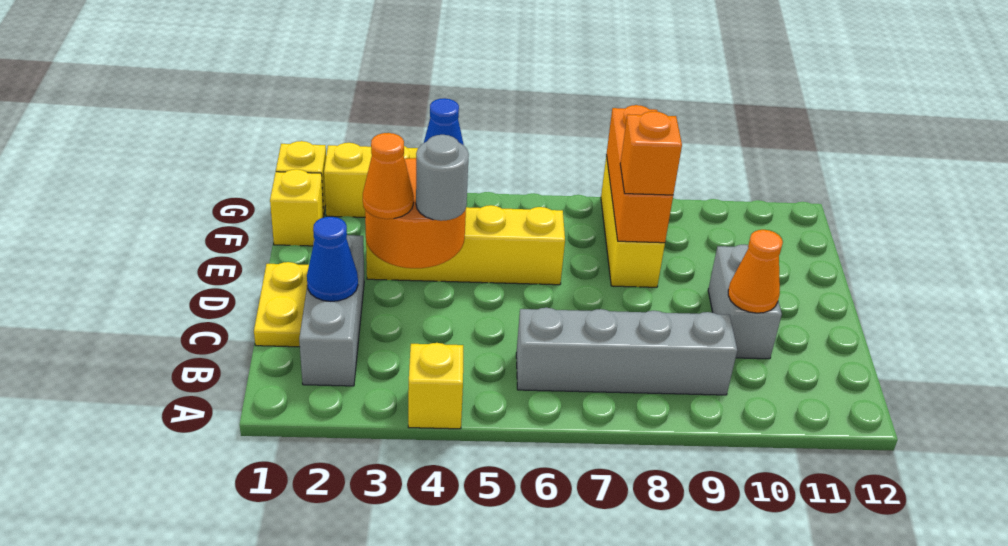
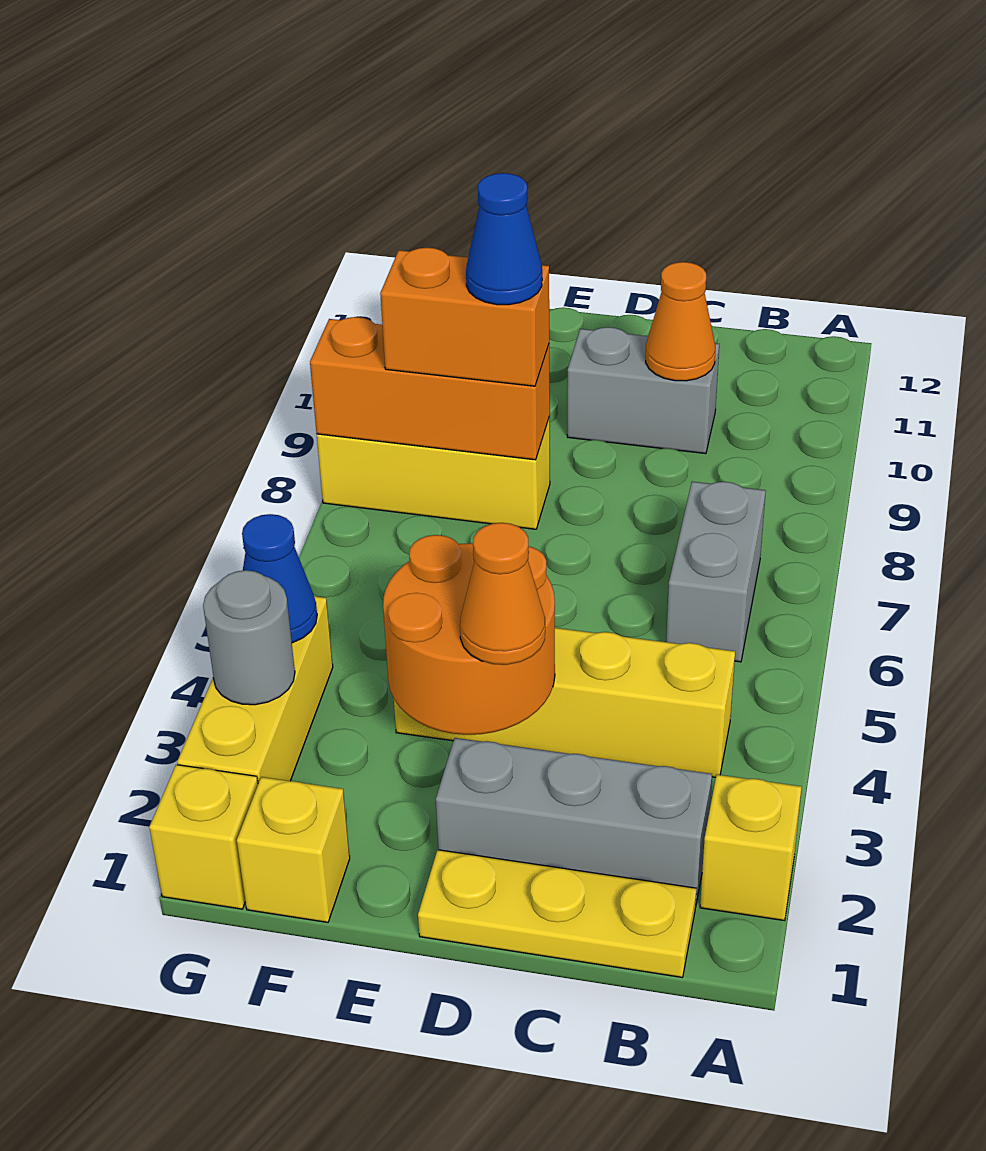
yellow brick A4 level 1 -> yellow brick A2 level 1
grey brick B6:B9 level 1 -> grey brick B6:B7 level 1
yellow plate C1:D1 level 1 -> yellow plate B1:D1 level 1
blue cone C2 level 2 -> blue cone E8 level 4
grey round brick D4 level 3 -> grey round brick G3 level 2
yellow brick E3:E6 level 1 -> yellow brick B4:E4 level 1
orange brick E8 level 3 -> orange brick E8:F8 level 3

